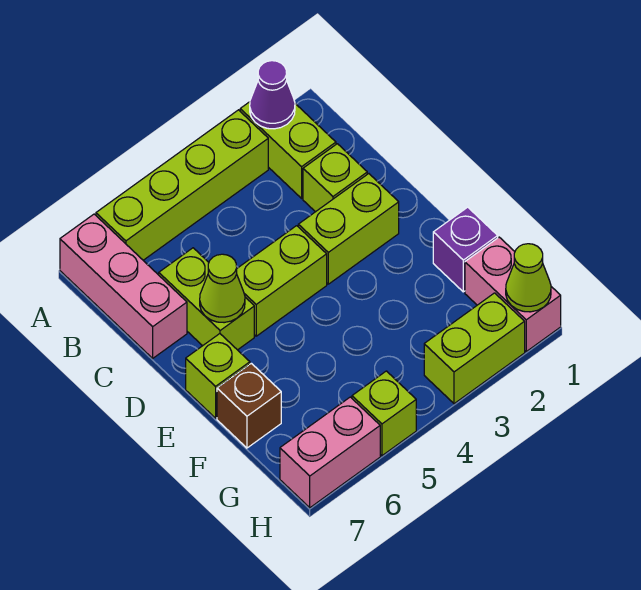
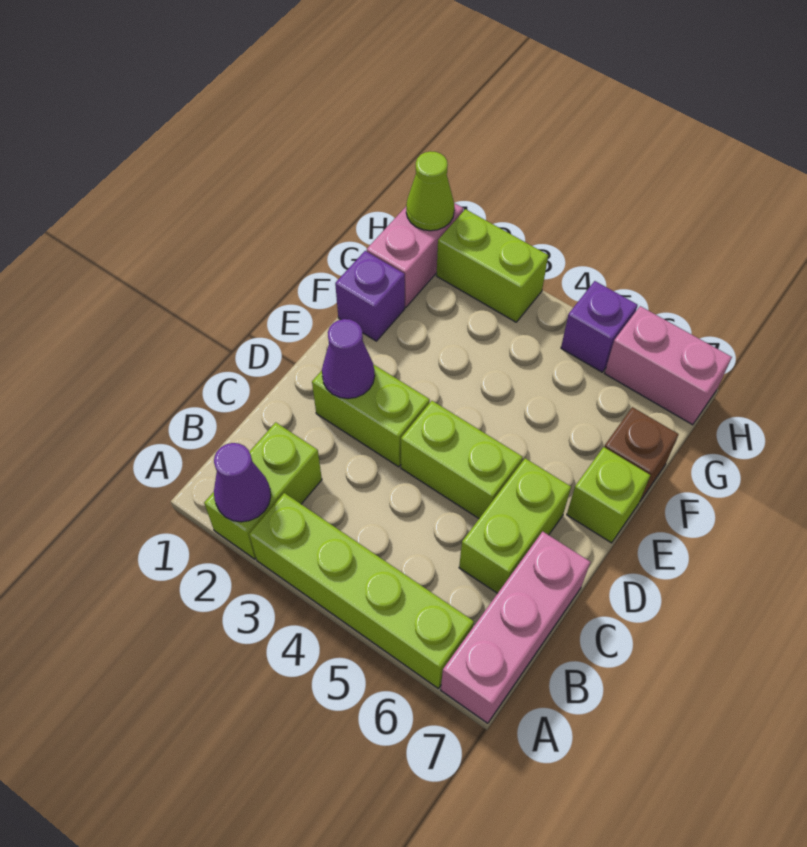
lime brick C2 level 1 -> none
none -> purple cone D2 level 2
lime cone D6 level 2 -> none
lime brick H5 level 1 -> purple brick H5 level 1

